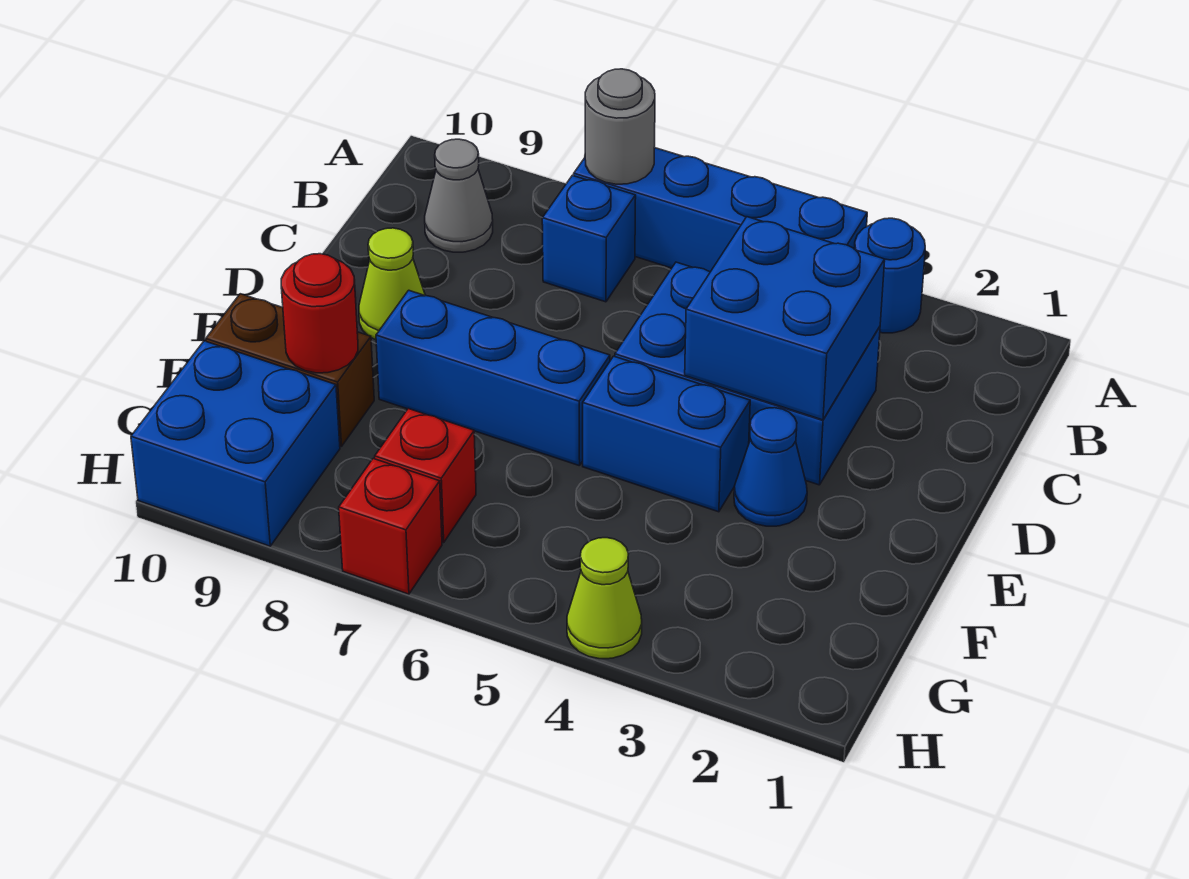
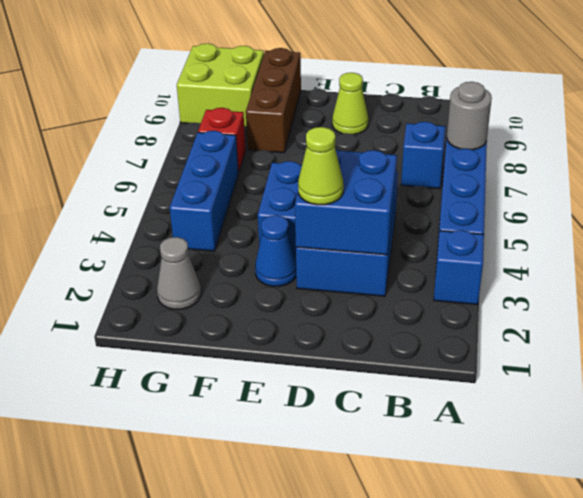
blue round brick A3 level 1 -> blue brick A3 level 1
grey cone B9 level 1 -> grey cone G2 level 1
blue brick E6:E8 level 1 -> blue brick G4:G6 level 1
brown brick F9:F10 level 1 -> brown brick F8:F10 level 1
red round brick F9 level 2 -> none
blue brick G9:H10 level 1 -> lime brick G9:H10 level 1
lime cone H4 level 1 -> lime cone D3 level 3
red brick H7 level 1 -> none

